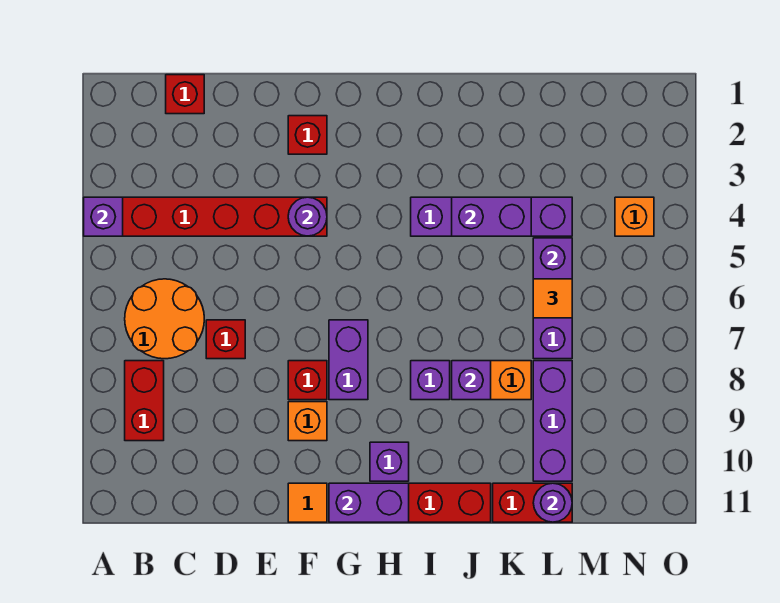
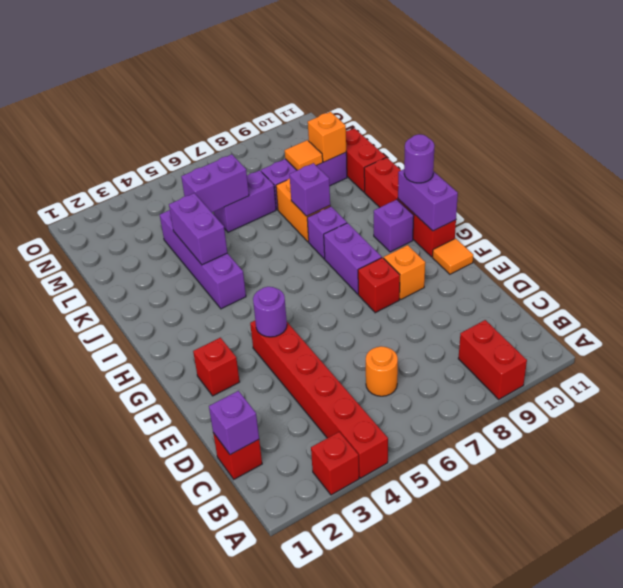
purple brick A4 level 2 -> purple brick C1 level 2
orange round brick B6:C7 level 1 -> orange round brick C6 level 1
red brick B8:B9 level 1 -> red brick A9:B9 level 1
red brick D7 level 1 -> red brick A3 level 1
purple brick G7:G8 level 1 -> purple brick G8:H8 level 1
orange tile L6 level 3 -> orange tile L9 level 2
purple round brick L11 level 2 -> purple round brick H11 level 3
orange brick N4 level 1 -> orange brick L10 level 2

